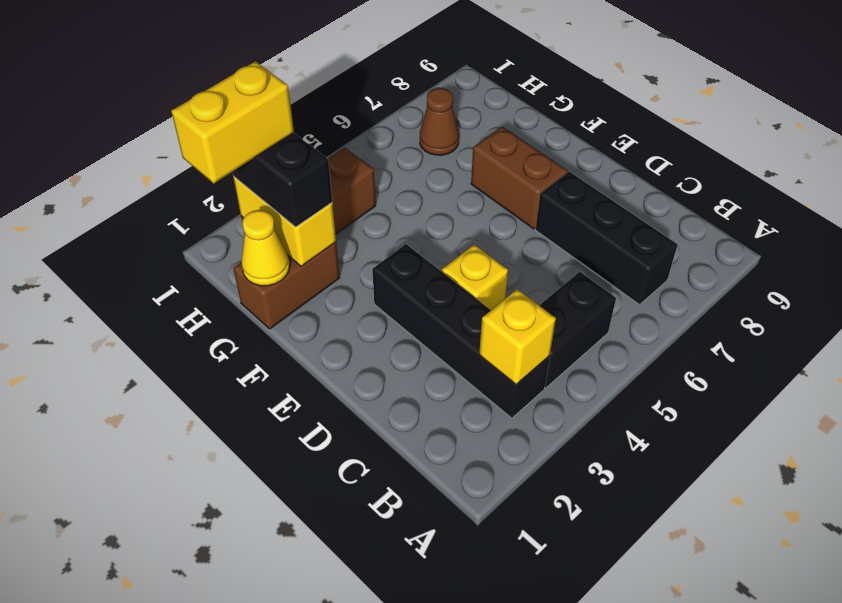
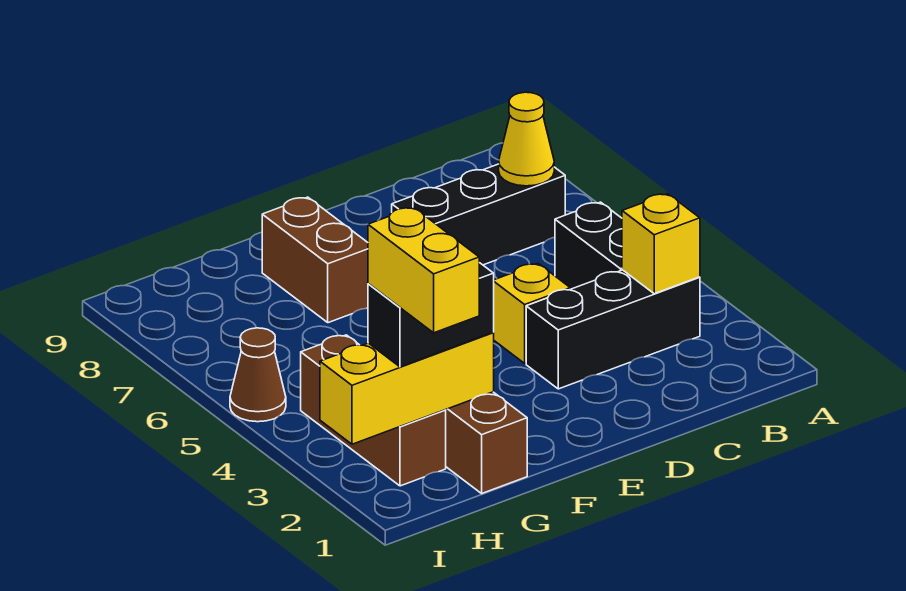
black brick B3:E3 level 1 -> black brick B3:D3 level 1
brown brick E7:F7 level 1 -> brown brick F7:F8 level 1
yellow cone G1 level 2 -> yellow cone B7 level 2
yellow brick G2:H2 level 2 -> yellow brick G2:I2 level 2
brown cone H7 level 1 -> brown cone I5 level 1

